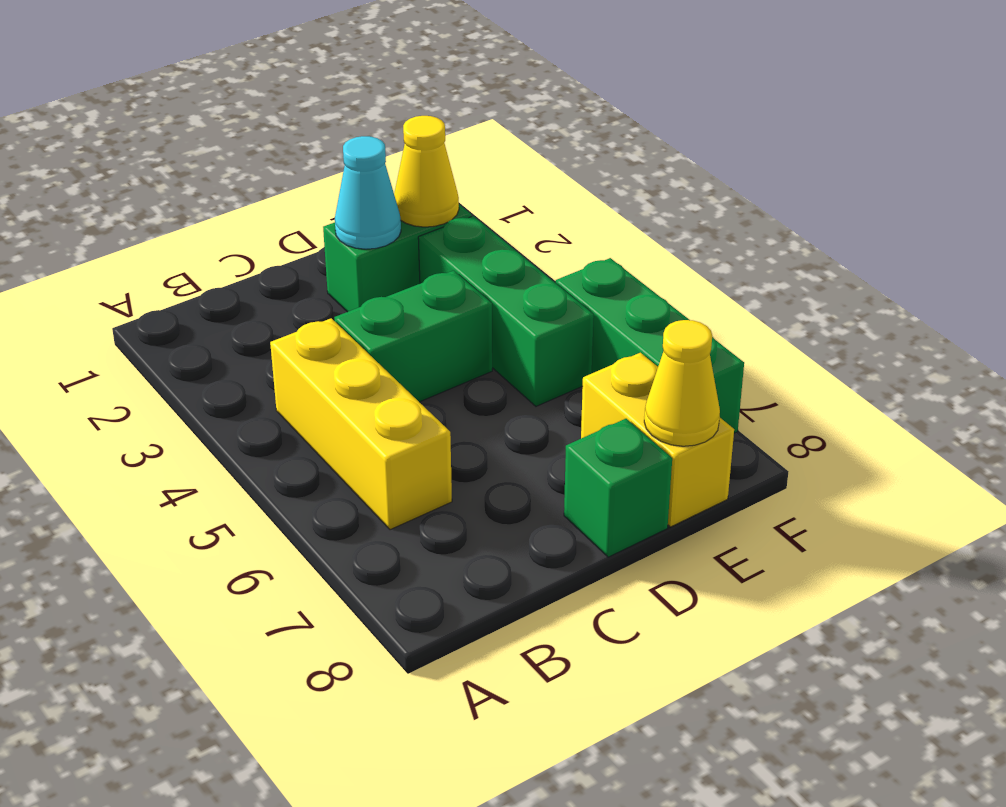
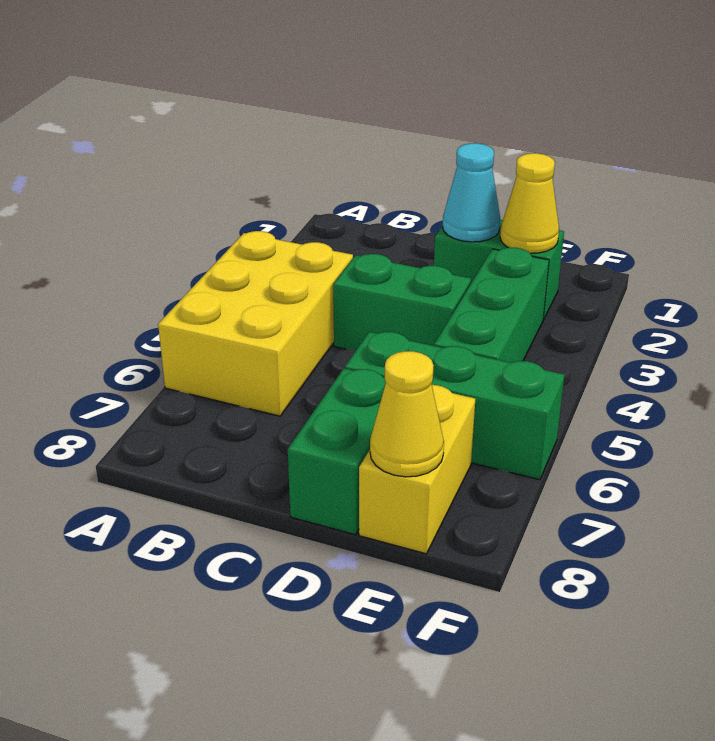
yellow brick B4:B6 level 1 -> yellow brick A4:B6 level 1
green brick D8 level 1 -> green brick D7:D8 level 1
green brick F5:F7 level 1 -> green brick D6:F6 level 1

